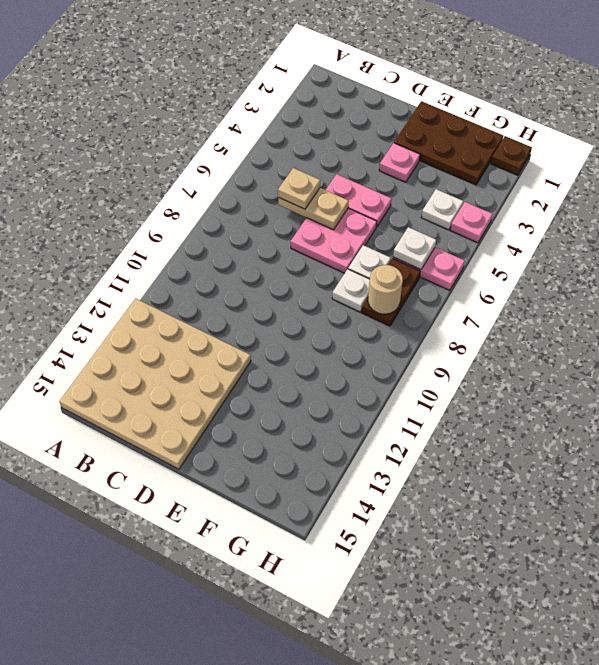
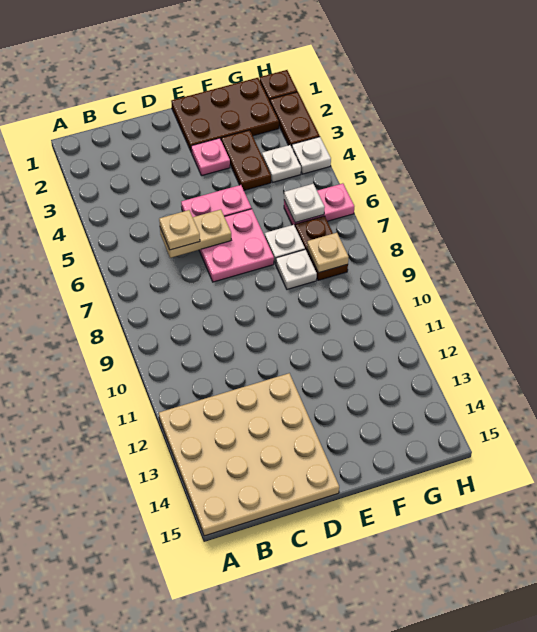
none -> brown plate F3:F4 level 1
tan round brick G8 level 2 -> tan plate G8 level 2
none -> brown plate H2:H3 level 1
pink plate H4 level 1 -> white plate H4 level 1

